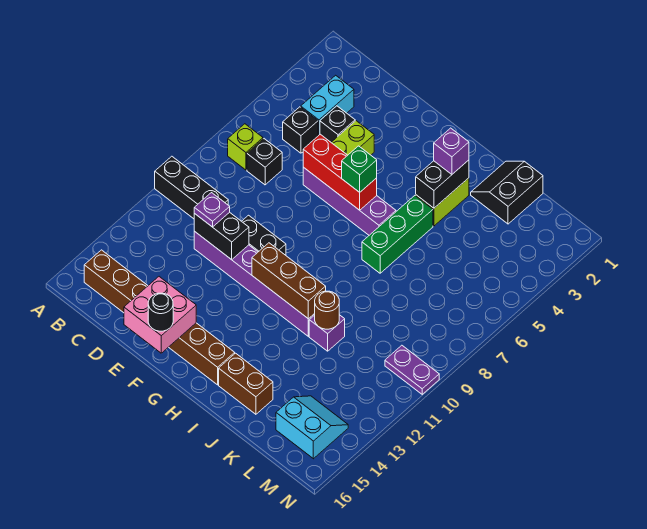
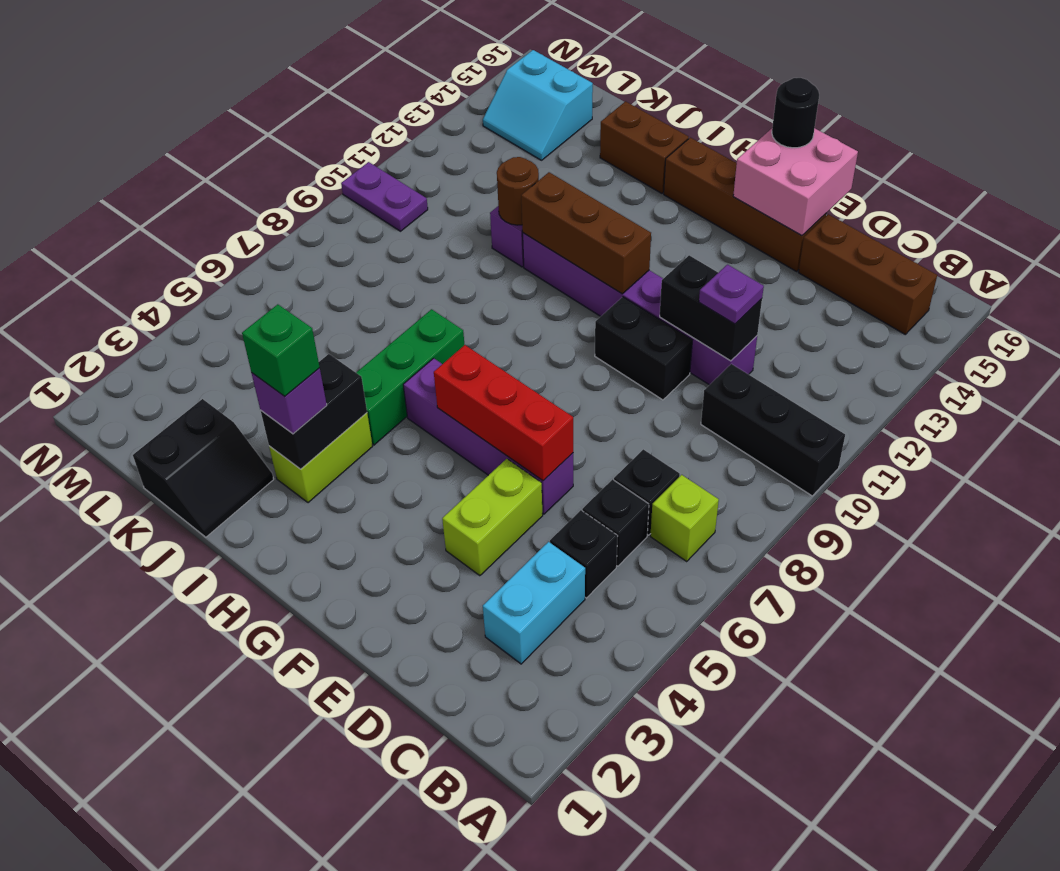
black brick D4 level 1 -> black brick C6 level 1
green brick G6 level 3 -> green brick I3 level 4

